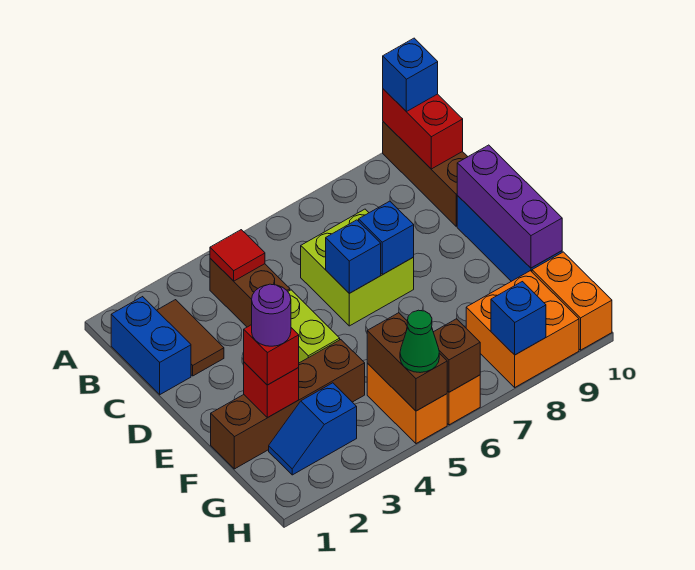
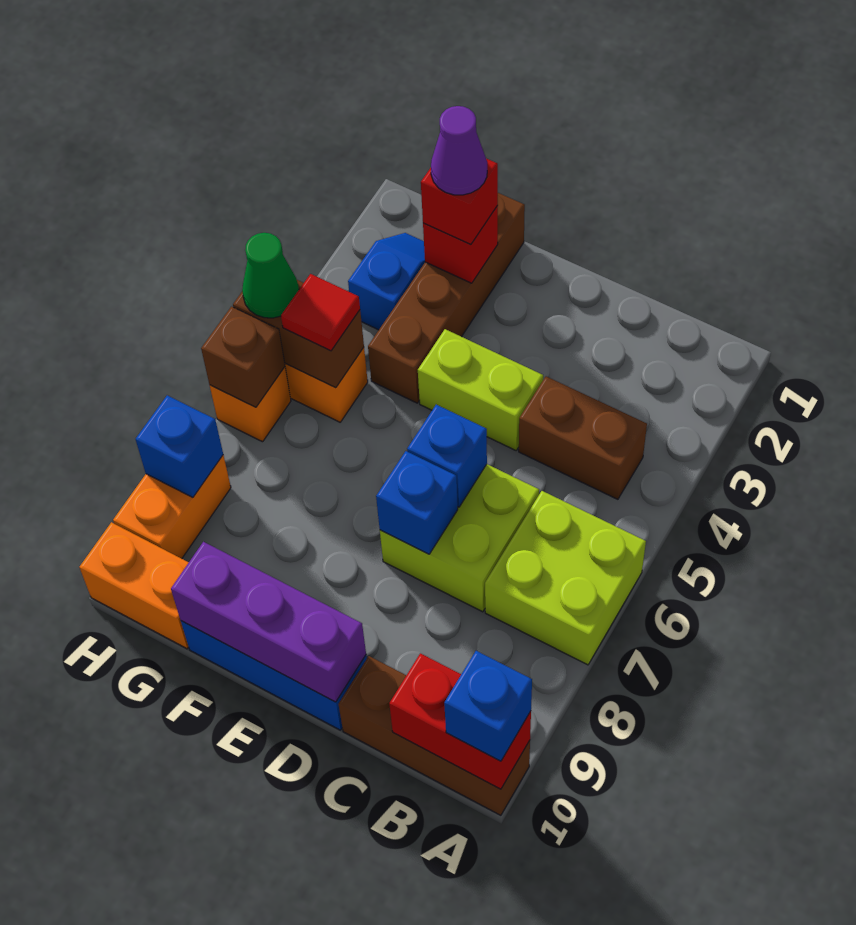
none -> lime brick A6:B7 level 1
blue brick B1:C1 level 1 -> none
brown tile B2:C2 level 1 -> none
red tile B4 level 2 -> red tile G5 level 3
purple round brick F2 level 4 -> purple cone F2 level 4
orange brick G8:H9 level 1 -> orange brick H8:H9 level 1

